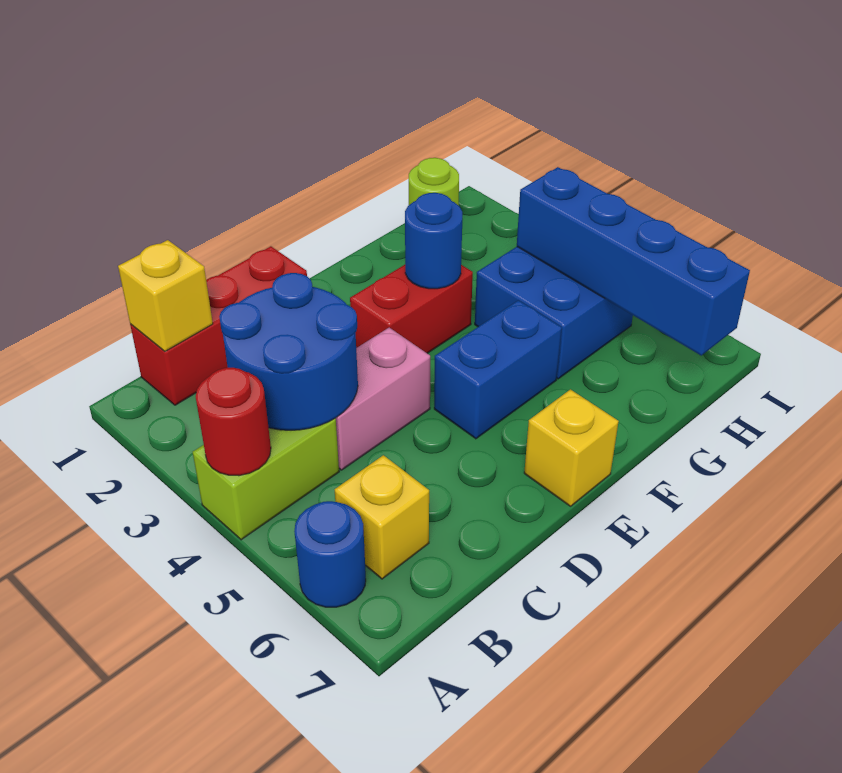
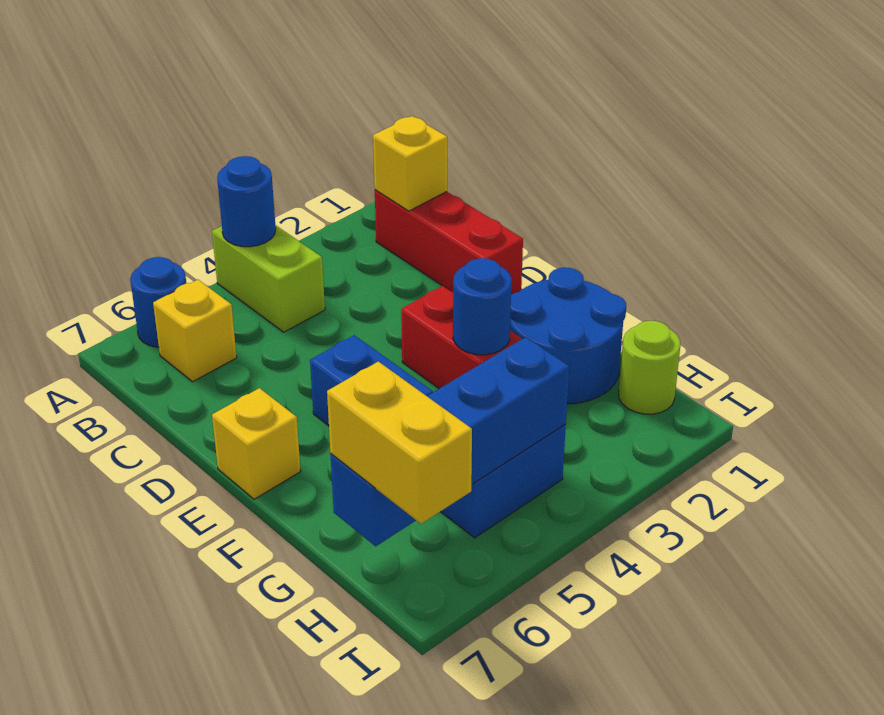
red round brick A4 level 2 -> blue round brick A4 level 2
blue round brick B3:C4 level 2 -> blue round brick F1:G2 level 1
pink brick C4:D4 level 1 -> none
none -> yellow brick H7:I7 level 3

